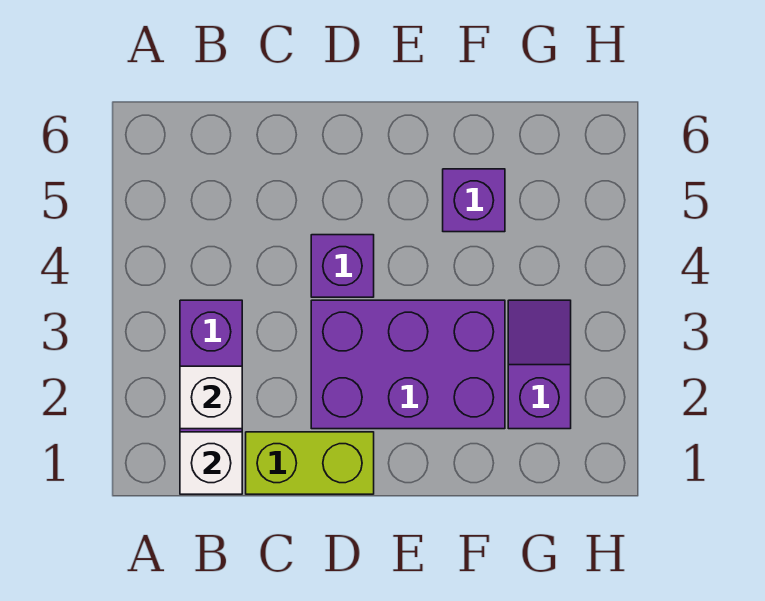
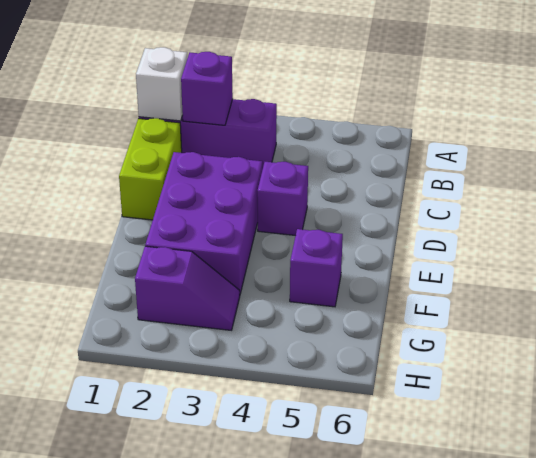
white brick B2 level 2 -> purple brick B2 level 2

